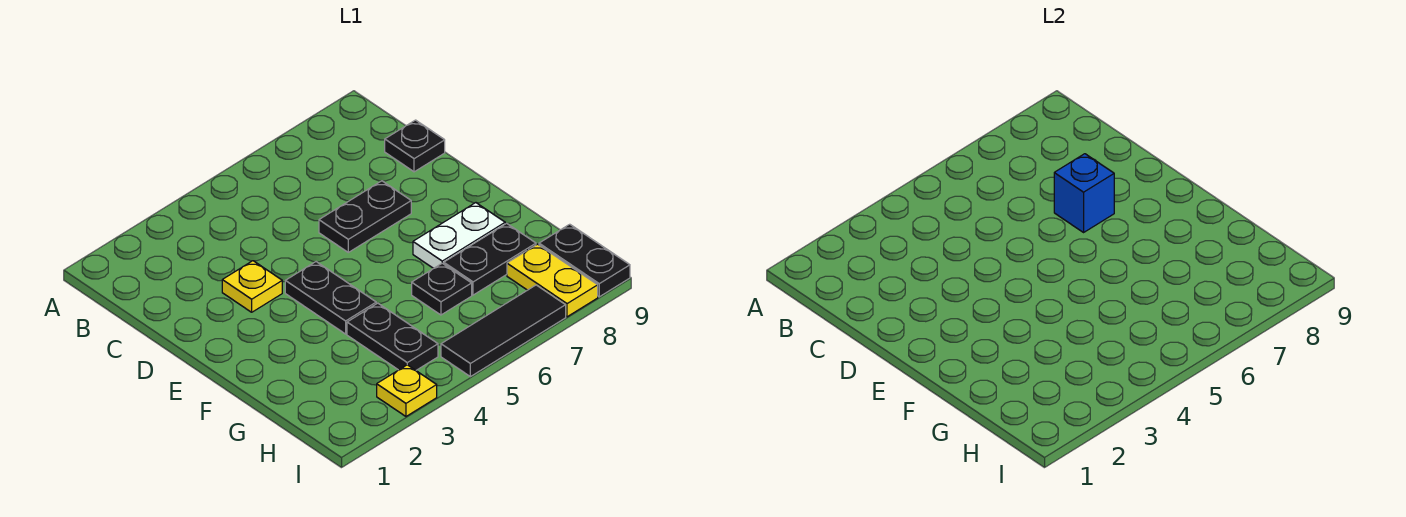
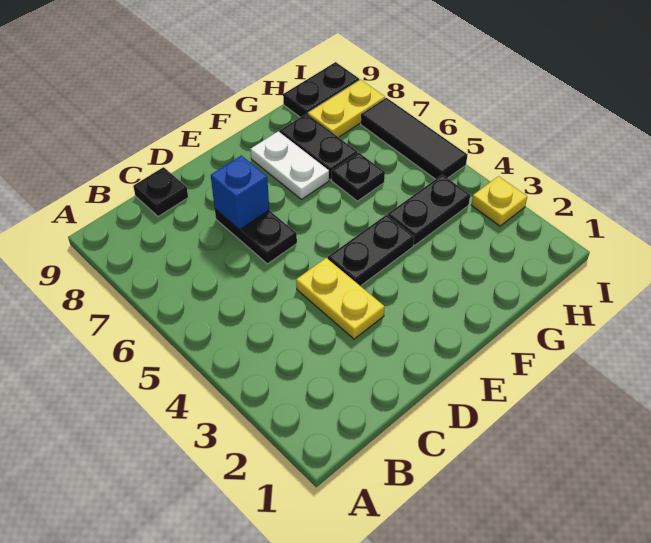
yellow plate D3 level 1 -> yellow plate D3:D4 level 1

